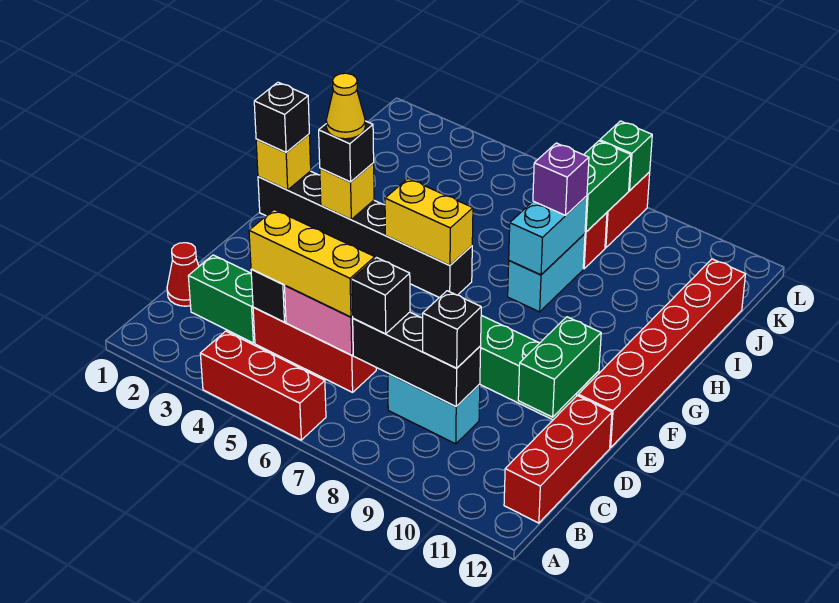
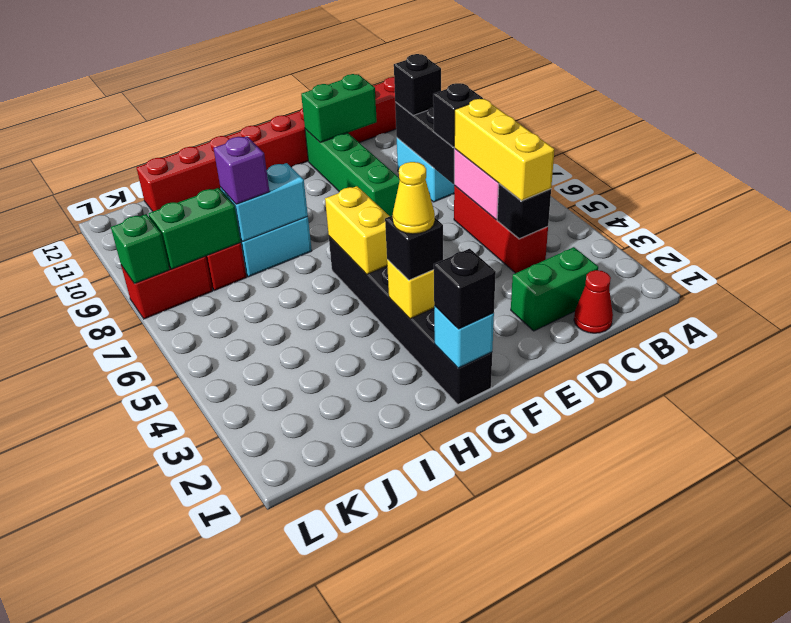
red brick A4:A6 level 1 -> none
green brick C2:C3 level 1 -> green brick C2:D2 level 1
yellow brick G1 level 2 -> cyan brick G1 level 2

